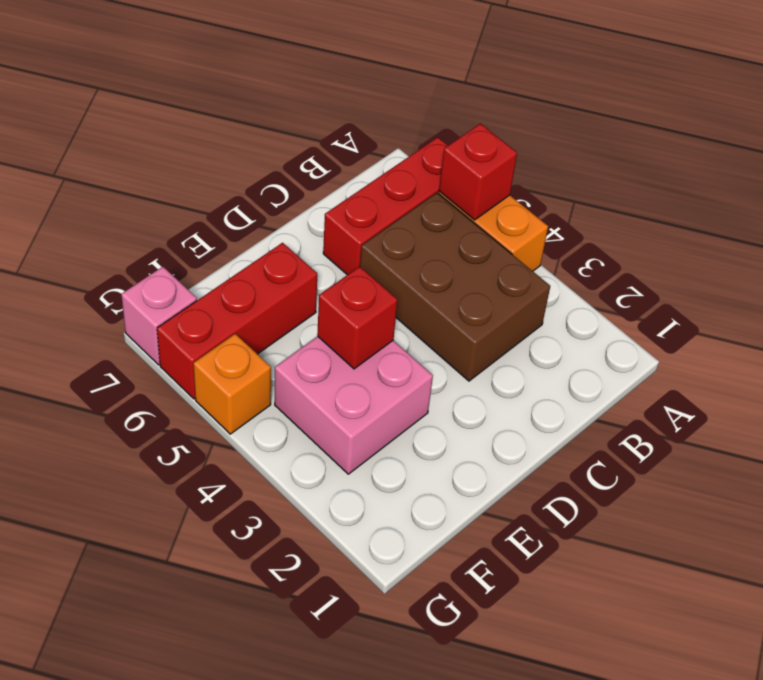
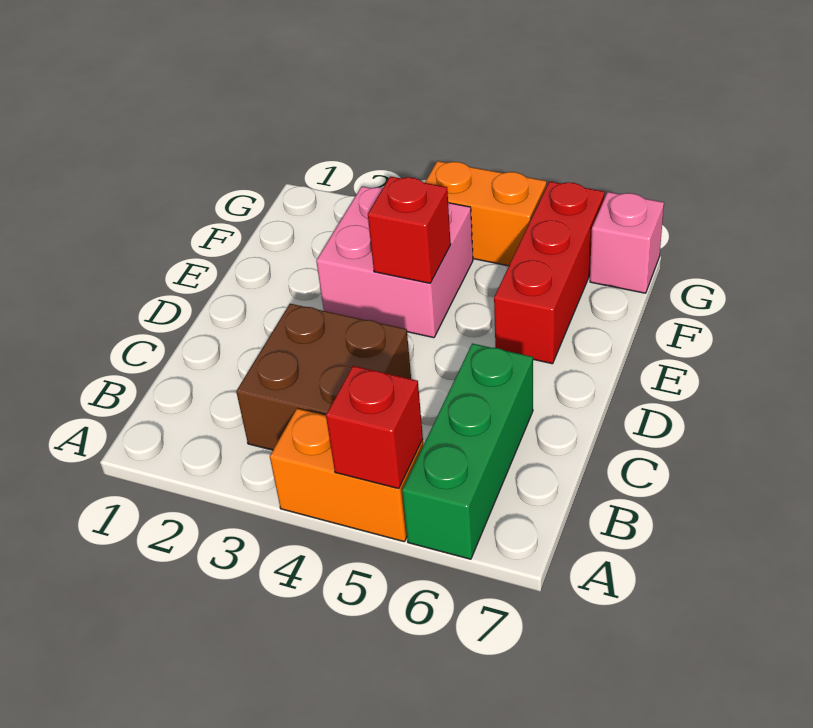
red brick A6:C6 level 1 -> green brick A6:C6 level 1
brown brick B3:C5 level 1 -> brown brick B3:C4 level 1
orange brick G5 level 1 -> orange brick G4:G5 level 1

